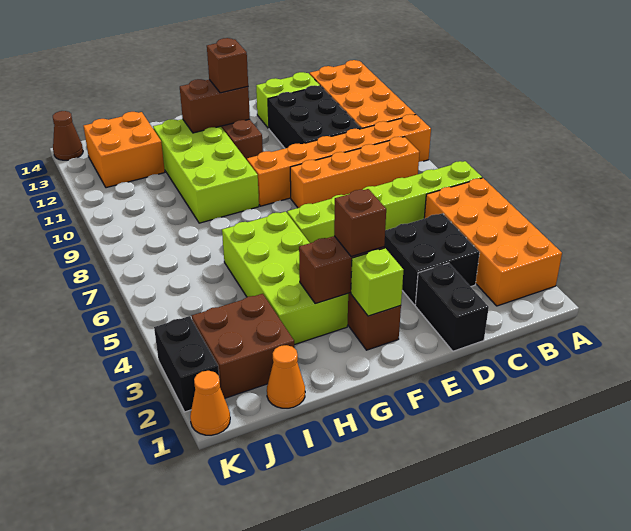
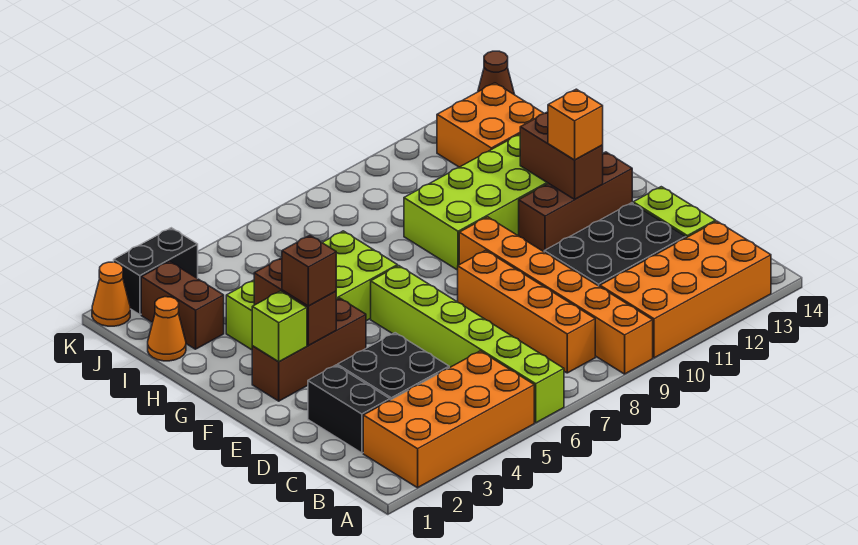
black brick D1:D2 level 1 -> black brick C2:D2 level 1
brown brick F12 level 3 -> orange brick F12 level 3
brown brick I2:J3 level 1 -> brown brick I2:J2 level 1

